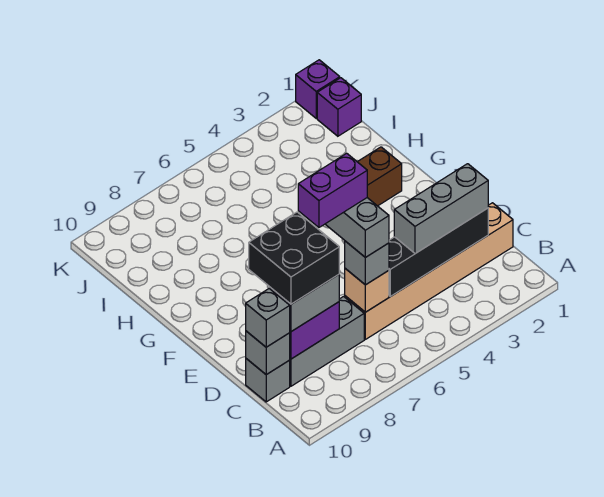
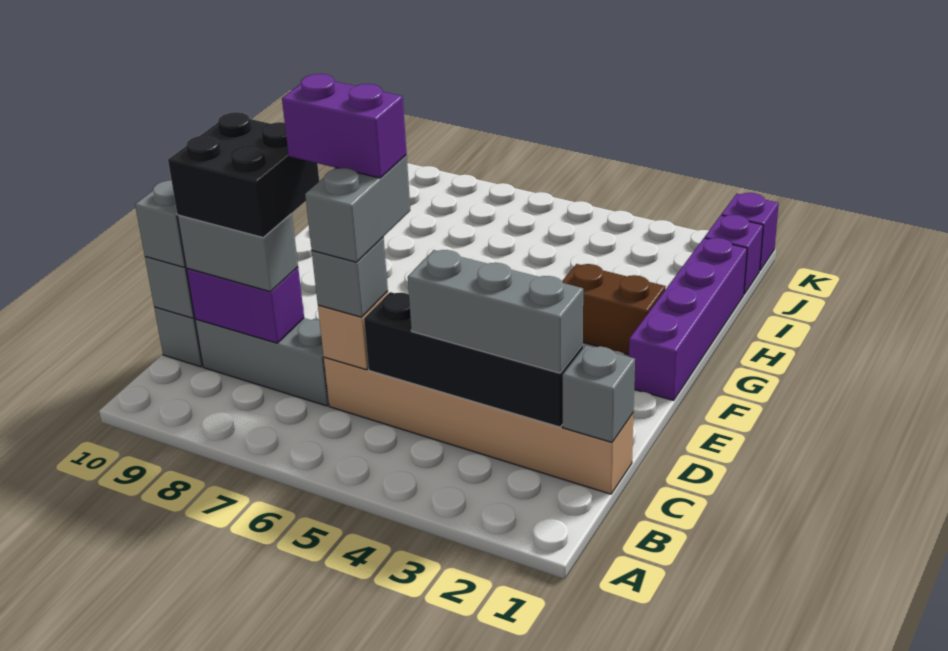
none -> grey brick C1 level 2
none -> purple brick F1:I1 level 1

